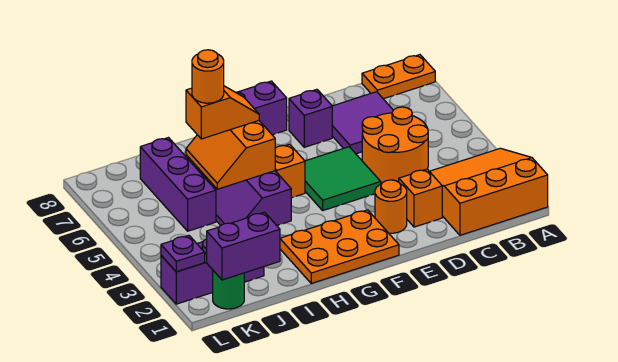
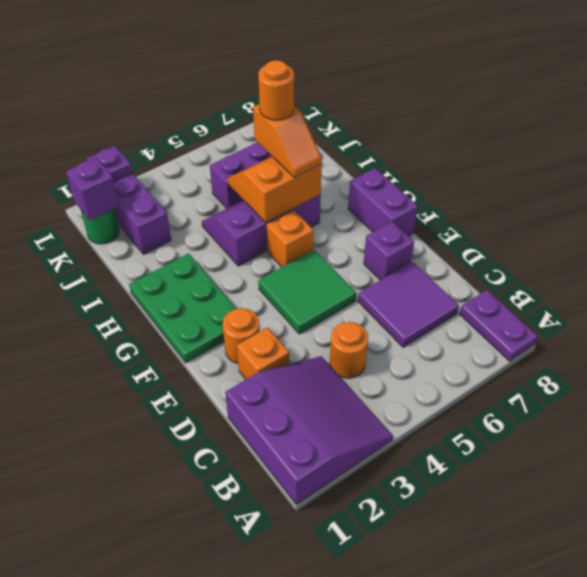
orange slope A1:C3 level 1 top 1 -> purple slope A1:C3 level 1 top 1
orange plate A8:B8 level 1 -> purple plate A8:B8 level 1
orange round brick C4:D5 level 1 -> orange round brick C4 level 1
orange plate F1:H2 level 1 -> green plate F1:H2 level 1
purple brick J1:K1 level 2 -> purple brick K1 level 2

